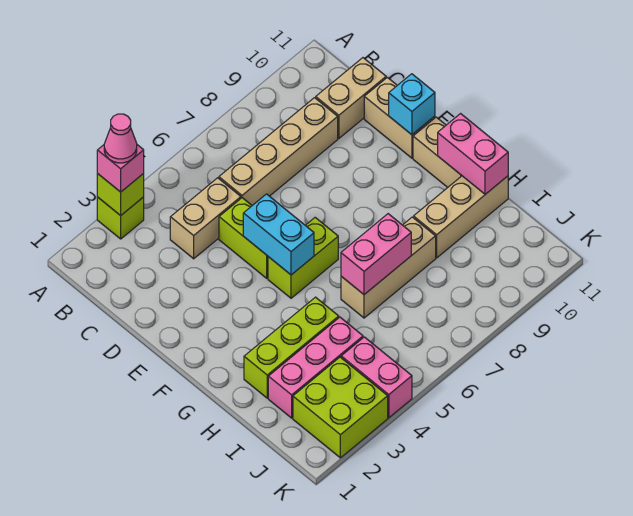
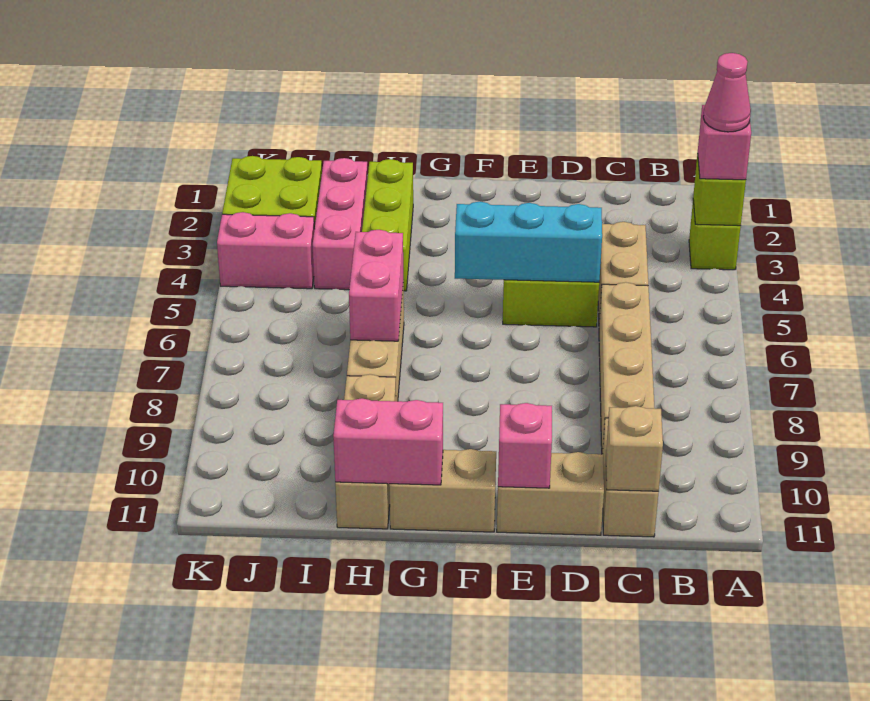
none -> tan brick C11 level 2
cyan brick E5:F5 level 2 -> cyan brick D5:F5 level 2
cyan brick E11 level 2 -> pink brick E11 level 2
lime brick F5:F6 level 1 -> none

